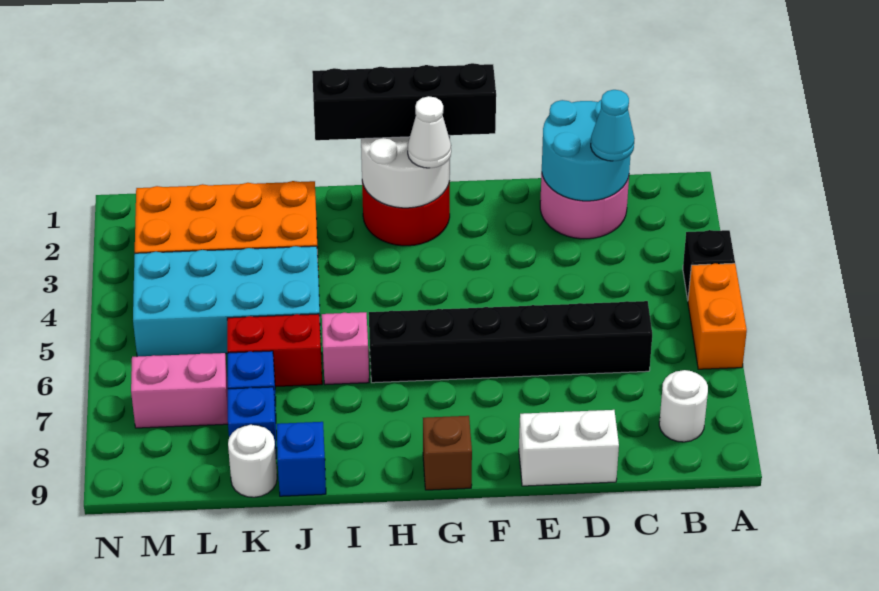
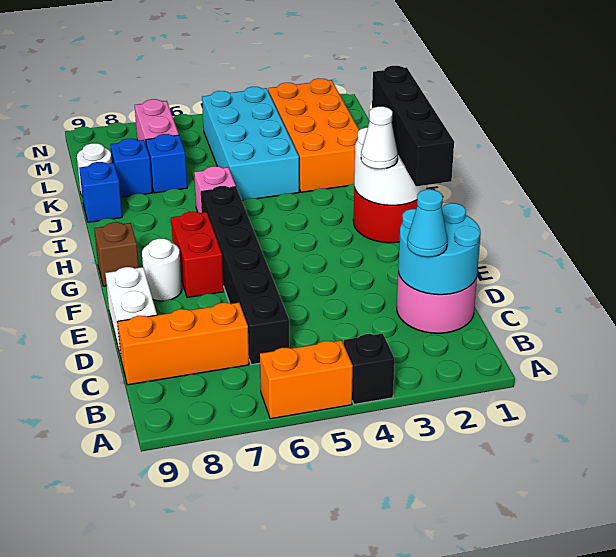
white round brick B8 level 1 -> white round brick F8 level 1
none -> orange brick C7:C9 level 1
red brick J6:K6 level 1 -> red brick F7:G7 level 1

